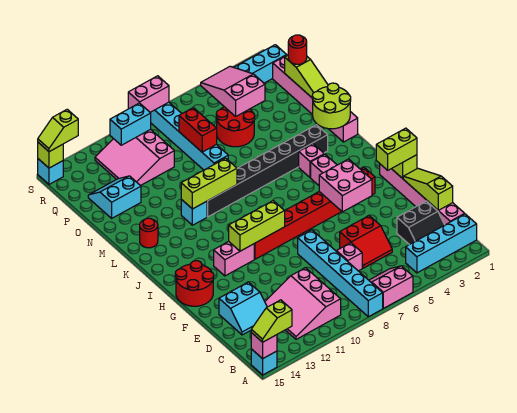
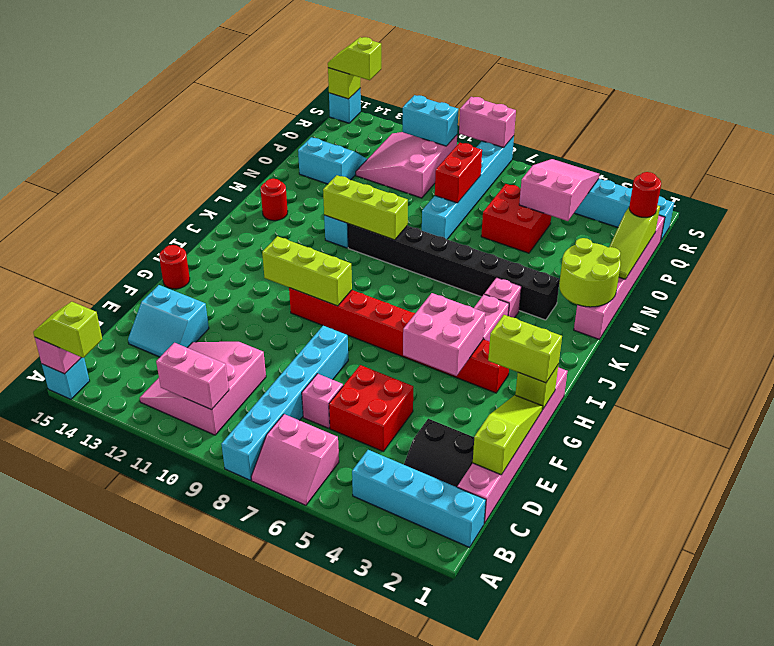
pink slope A6:B7 level 1 top A -> pink slope A6:B7 level 1 top B
red slope D5:E6 level 1 top E -> red brick D5:E6 level 1
red round brick G14:H15 level 1 -> red round brick G15 level 1
pink brick H11:H12 level 1 -> pink brick B10:B11 level 2
red round brick O5:P6 level 1 -> red brick O5:P6 level 1

